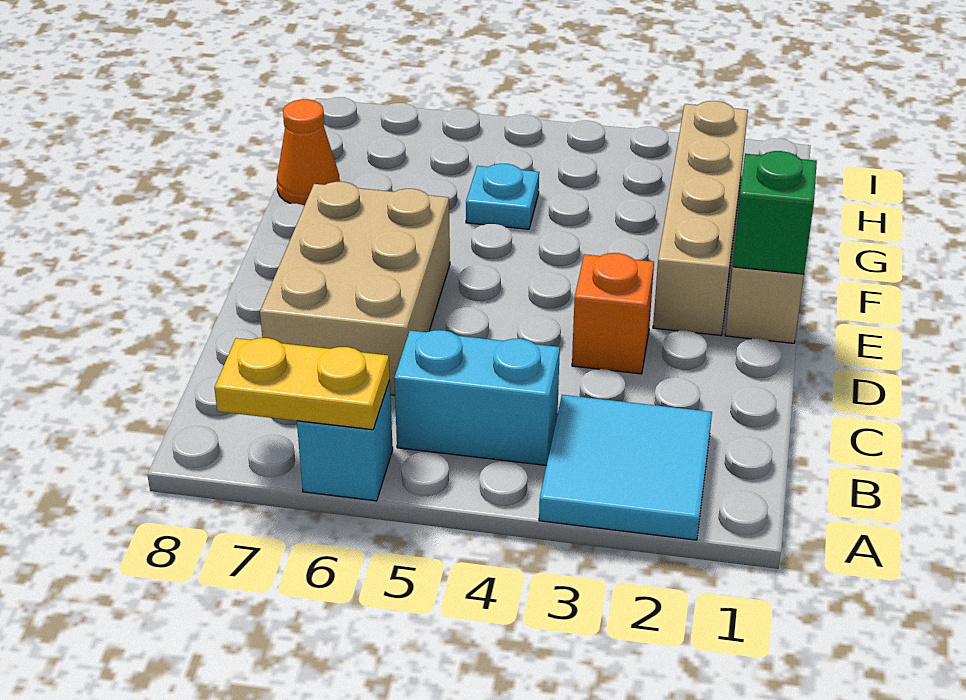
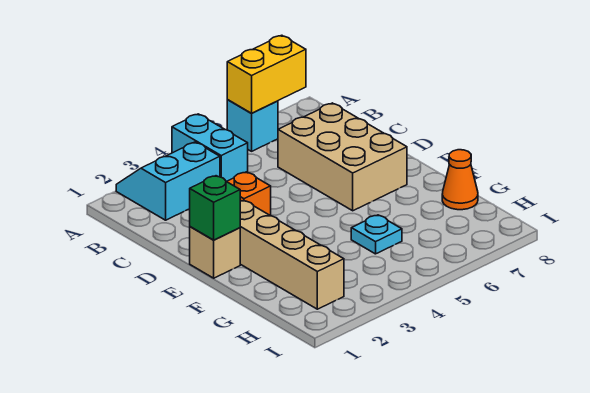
cyan tile A2:B3 level 1 -> cyan slope A2:B3 level 1 top B
yellow plate A6:A7 level 2 -> yellow brick A6:A7 level 2
cyan brick B4:B5 level 1 -> cyan brick A4:B4 level 1

